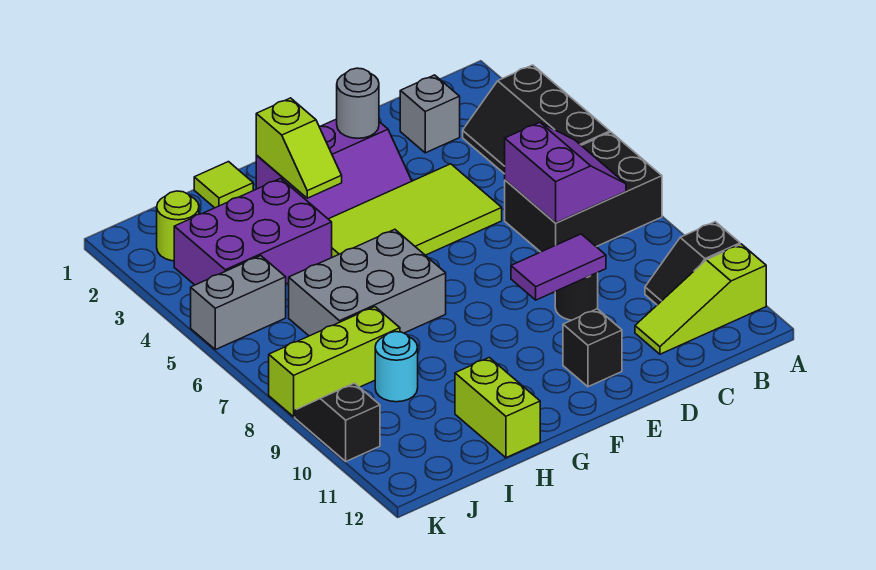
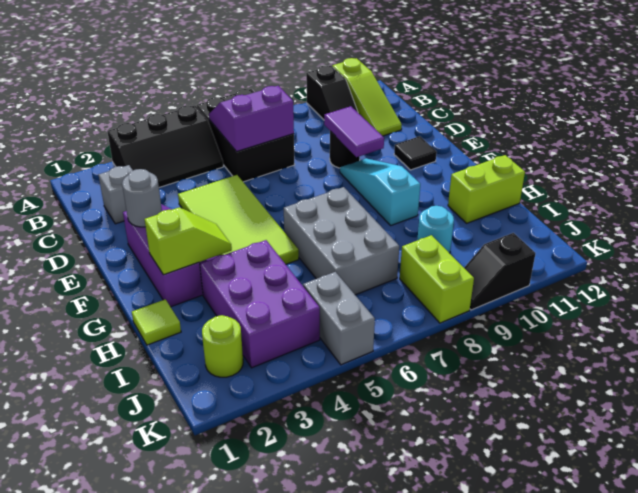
none -> cyan slope E9:G9 level 1 top G
black brick E11 level 1 -> black tile E11 level 1
lime brick I8:K8 level 1 -> lime brick J8:K8 level 1

